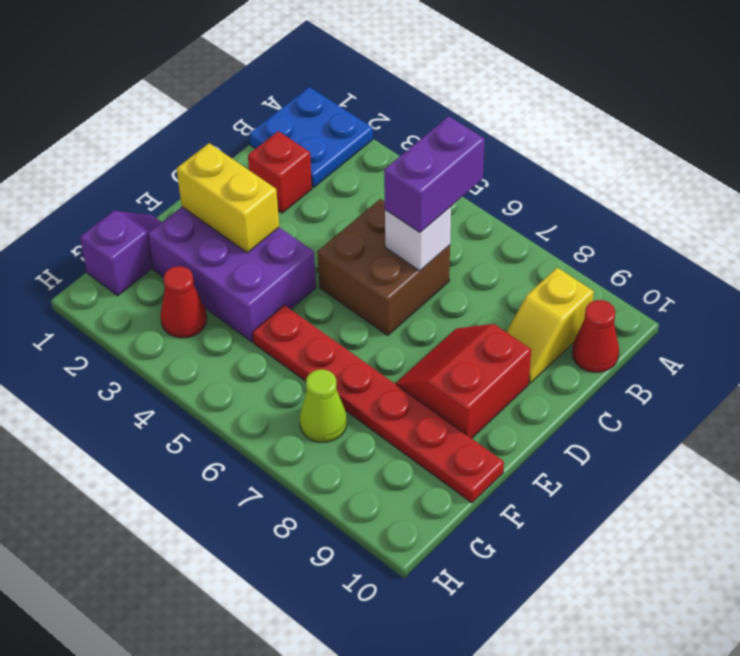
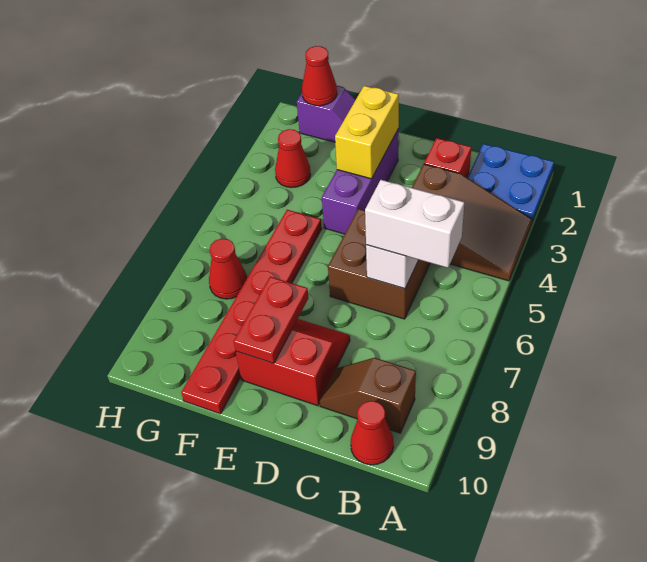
none -> brown slope A3:C4 level 1 top C
purple brick B6:C6 level 3 -> white brick B6:C6 level 3
yellow slope B9:C9 level 1 top B -> brown slope B9:C9 level 1 top B
purple brick E2:F4 level 1 -> purple brick E2:E4 level 1
none -> red plate E8:E9 level 2
none -> red cone G1 level 2
lime cone G7 level 1 -> red cone G7 level 1

